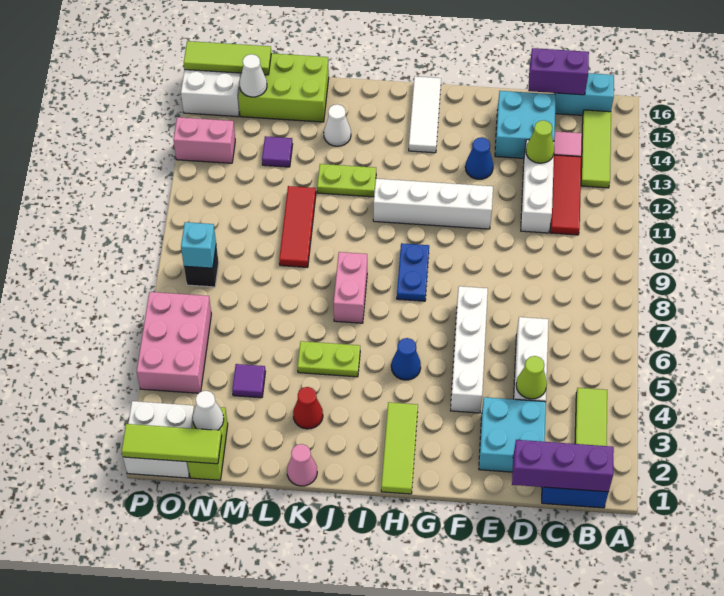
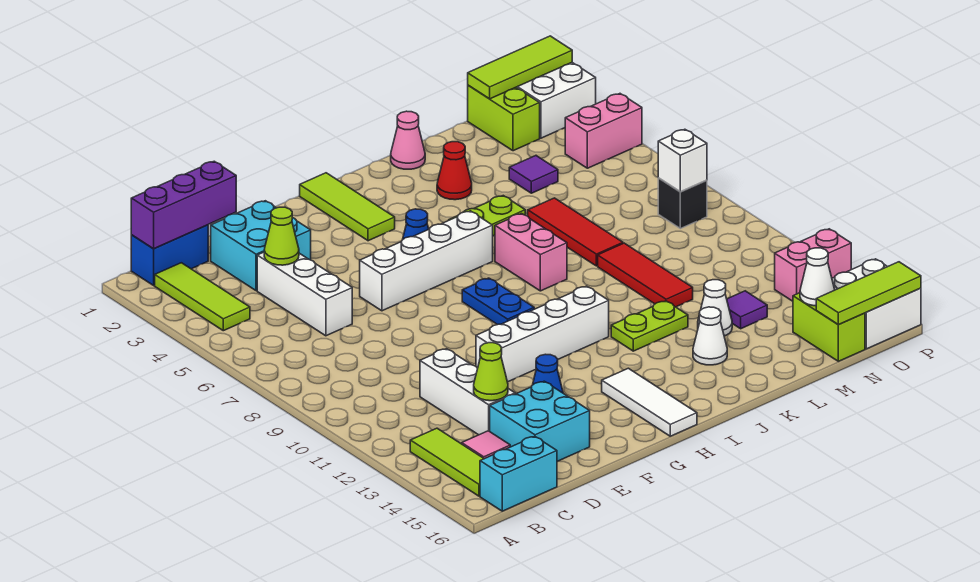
red tile C11:C13 level 1 -> red tile L6:L8 level 1
purple brick C16:D16 level 2 -> none
white brick F4:F7 level 1 -> white brick F6:I6 level 1
lime brick L15:N16 level 1 -> lime brick N15:N16 level 1
white cone N2 level 2 -> white cone L13 level 1
pink brick O4:P6 level 1 -> pink brick O4:P4 level 1
cyan brick O8 level 2 -> white brick O8 level 2

